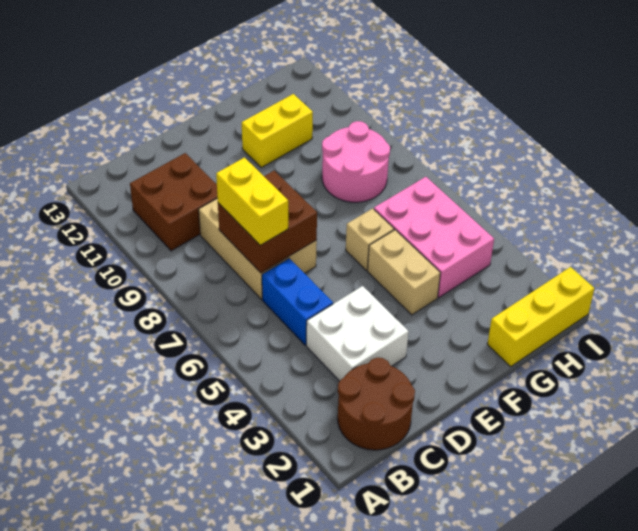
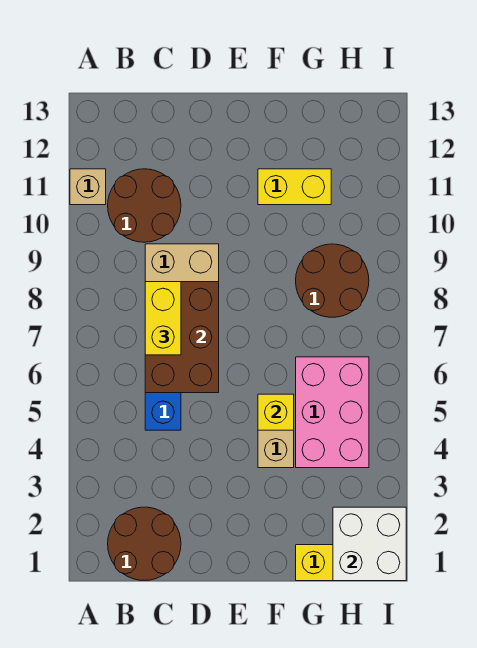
brown brick B10:C11 level 1 -> brown round brick B10:C11 level 1
white brick C3:D4 level 1 -> white brick H1:I2 level 2
brown brick C7:D8 level 2 -> brown brick C6:D8 level 2
none -> yellow brick F5 level 2
tan brick F6 level 1 -> tan brick A11 level 1
pink round brick G8:H9 level 1 -> brown round brick G8:H9 level 1

